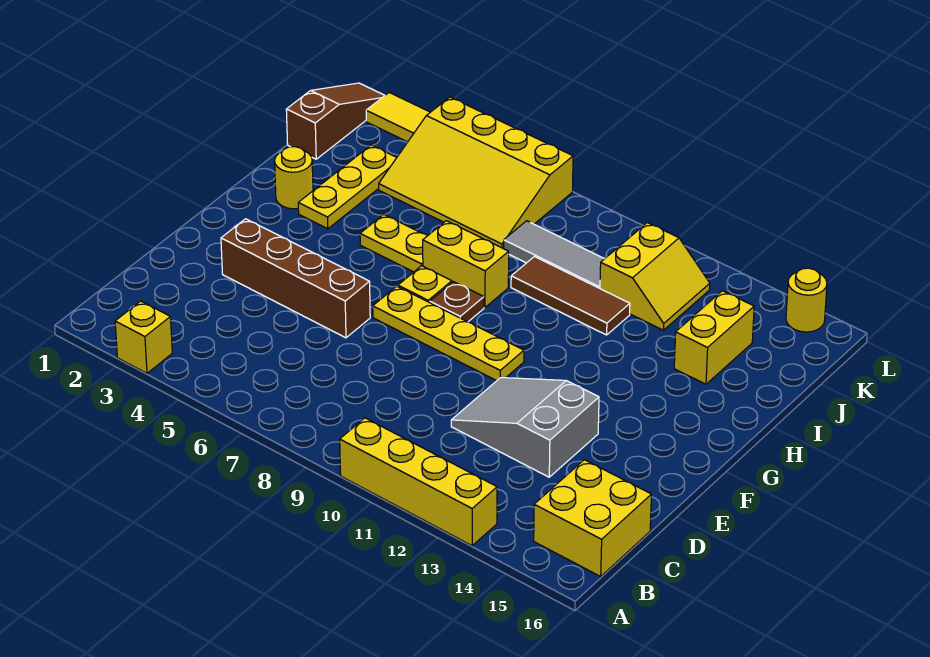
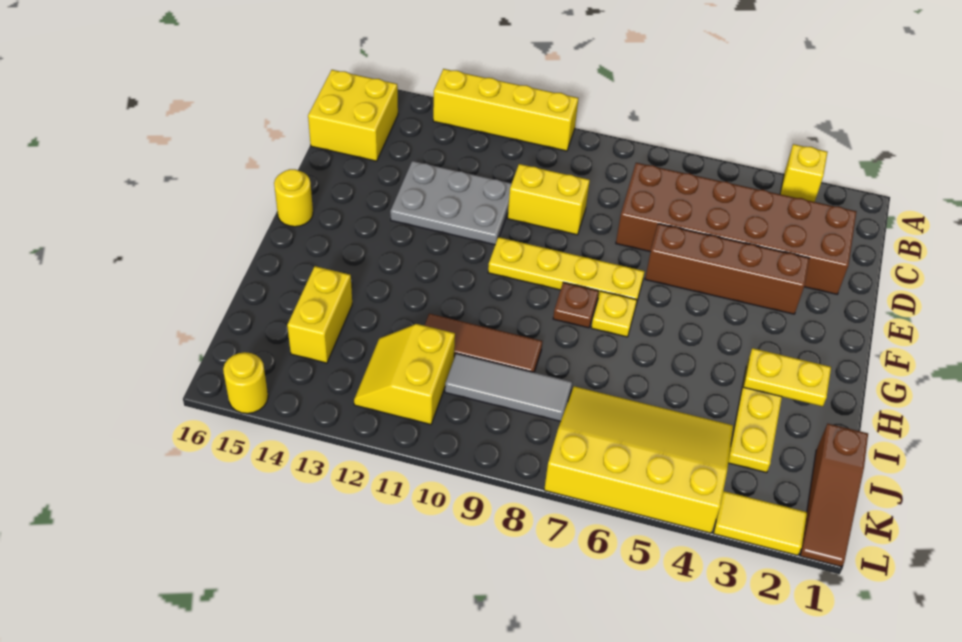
none -> brown brick C2:D7 level 1
grey slope D11:E13 level 1 top 13 -> grey plate D11:E13 level 1
yellow round brick H2 level 1 -> yellow round brick F16 level 1
yellow plate H5:H6 level 1 -> yellow plate H2:H3 level 2
yellow brick H7:H8 level 1 -> yellow brick D9:D10 level 1

